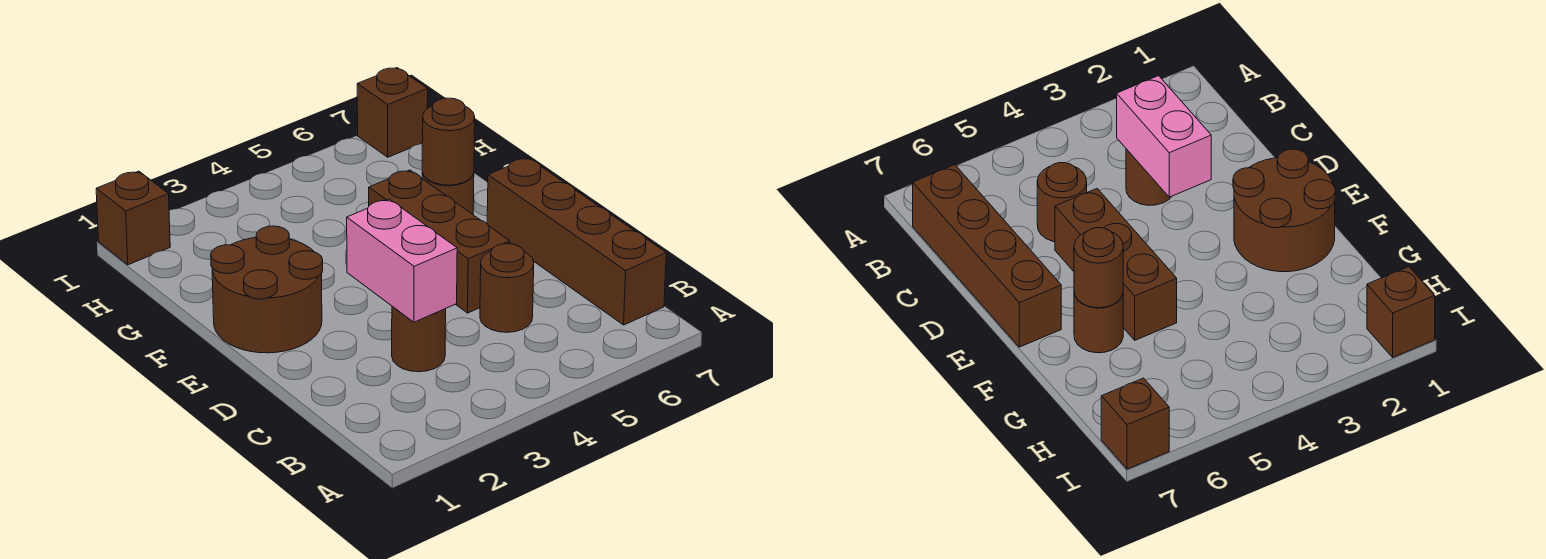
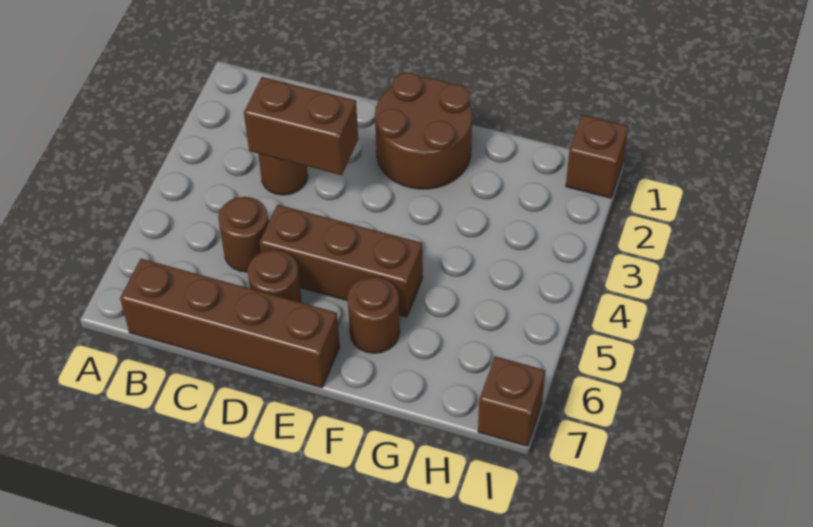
pink brick C3:D3 level 2 -> brown brick C3:D3 level 2
brown round brick F6 level 2 -> brown round brick D6 level 1

